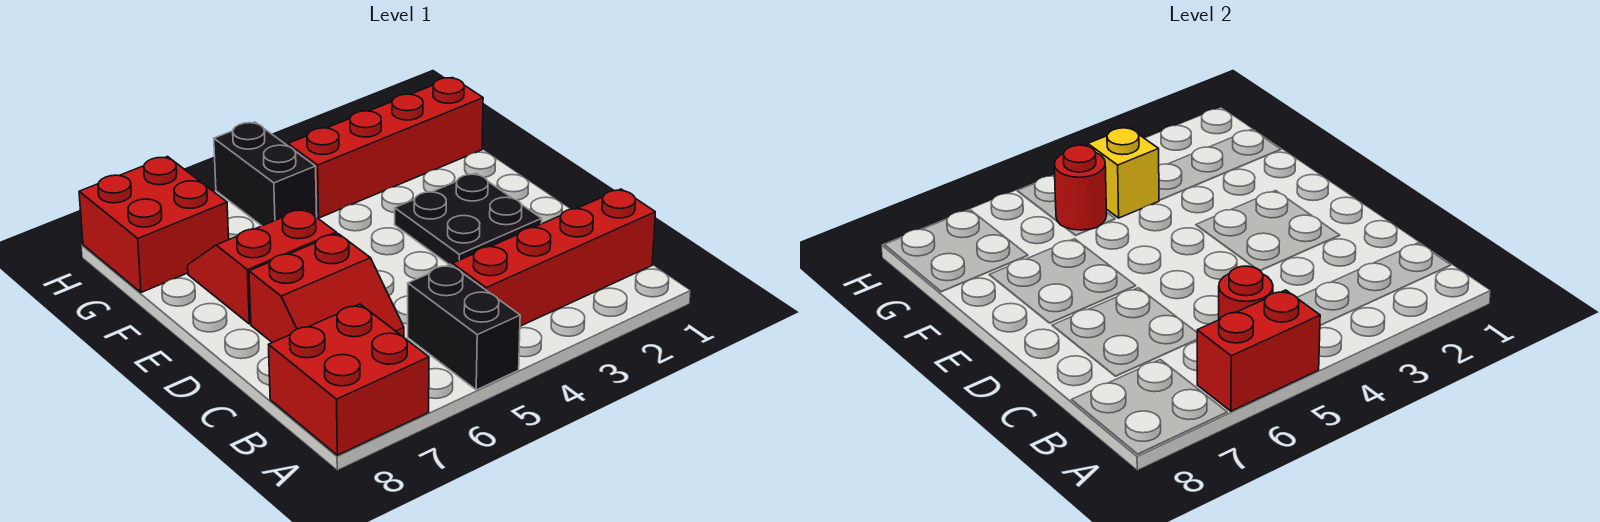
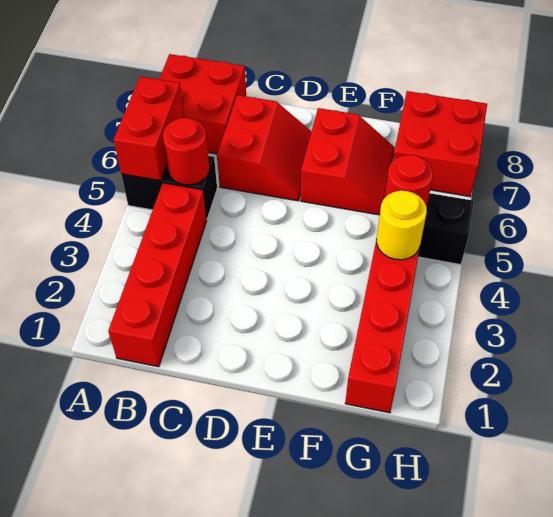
red slope C6:D7 level 1 top D -> red slope C6:D7 level 1 top C
black plate D2:E3 level 1 -> none
yellow brick G4 level 2 -> yellow round brick G4 level 2

